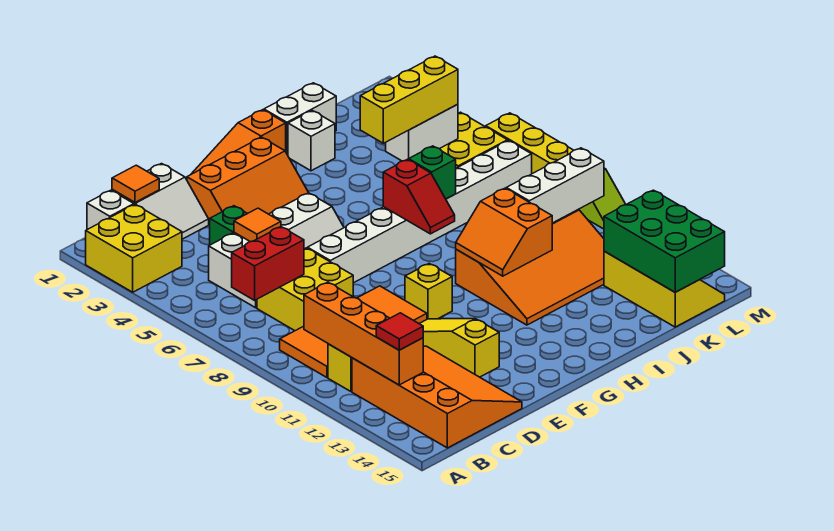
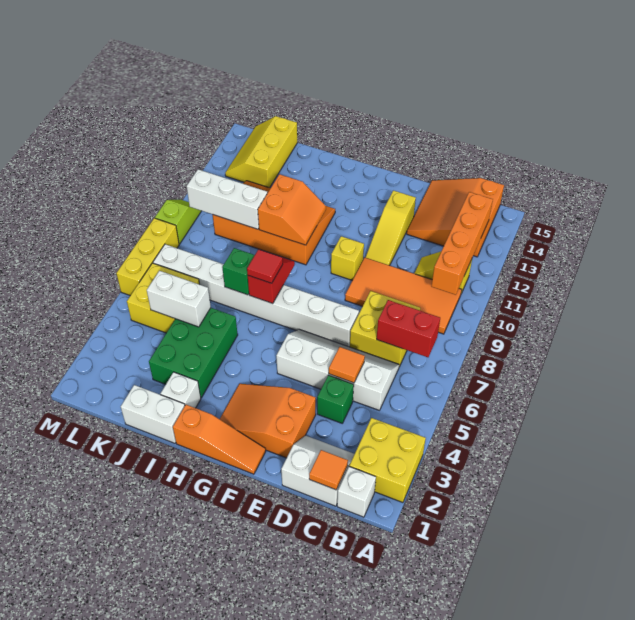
orange slope B12:D15 level 1 top B -> orange slope B13:D15 level 1 top B
red tile B13 level 3 -> red tile H7 level 3
orange slope E2:G3 level 1 top 2 -> orange slope E2:G3 level 1 top E
yellow brick I5:K5 level 3 -> none
green brick K13:L15 level 2 -> green brick I3:J5 level 1

